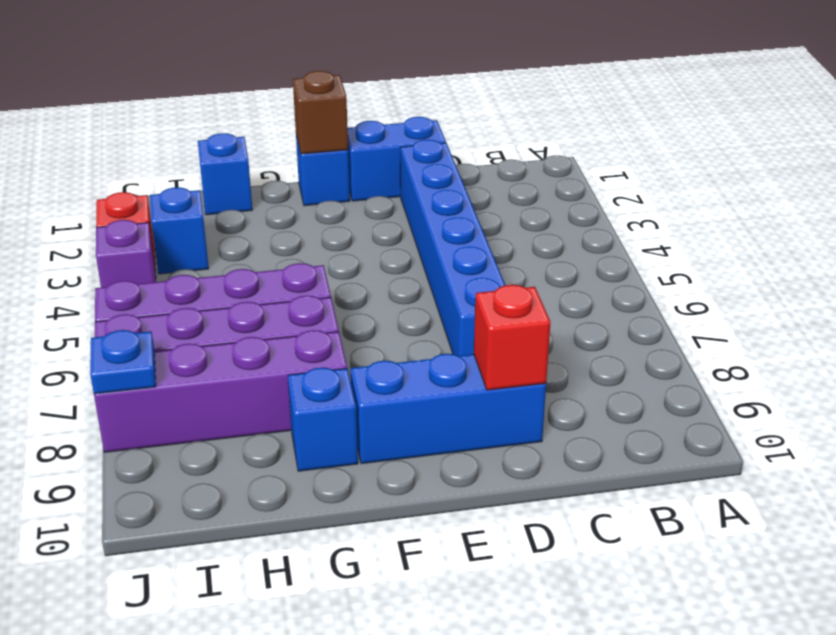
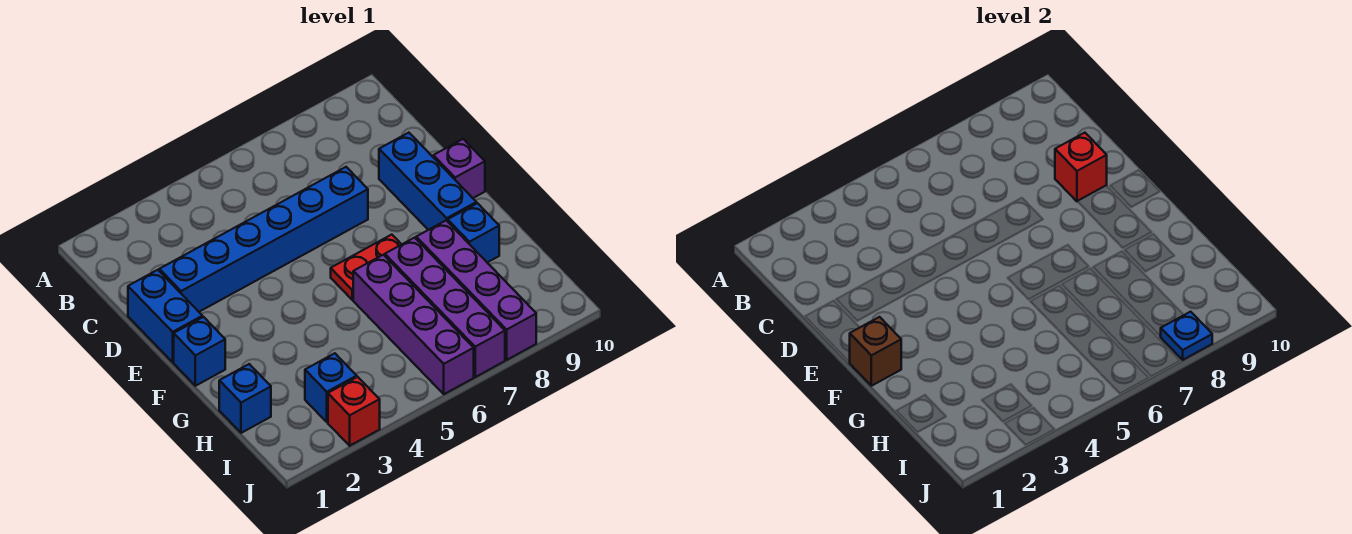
none -> red plate F6:F7 level 1
purple brick J4 level 1 -> purple brick E10 level 1

